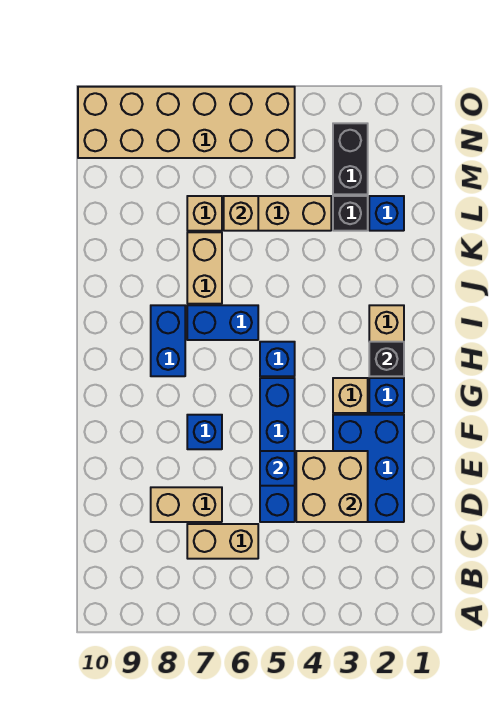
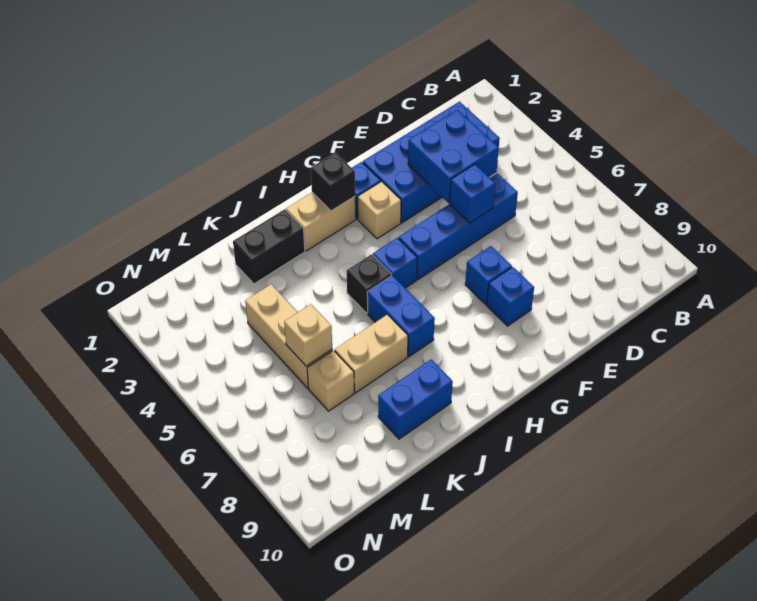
tan brick C6:C7 level 1 -> none
blue brick D2:F3 level 1 -> blue brick C2:F3 level 1
tan brick D3:E4 level 2 -> blue brick D3:E4 level 2
tan brick D7:D8 level 1 -> none
blue brick H8:I8 level 1 -> blue brick J9:K9 level 1
blue brick L2 level 1 -> blue brick F8 level 1
black brick L3 level 1 -> black brick I5 level 1
black brick M3:N3 level 1 -> black brick J2:K2 level 1
tan brick N5:O10 level 1 -> none

